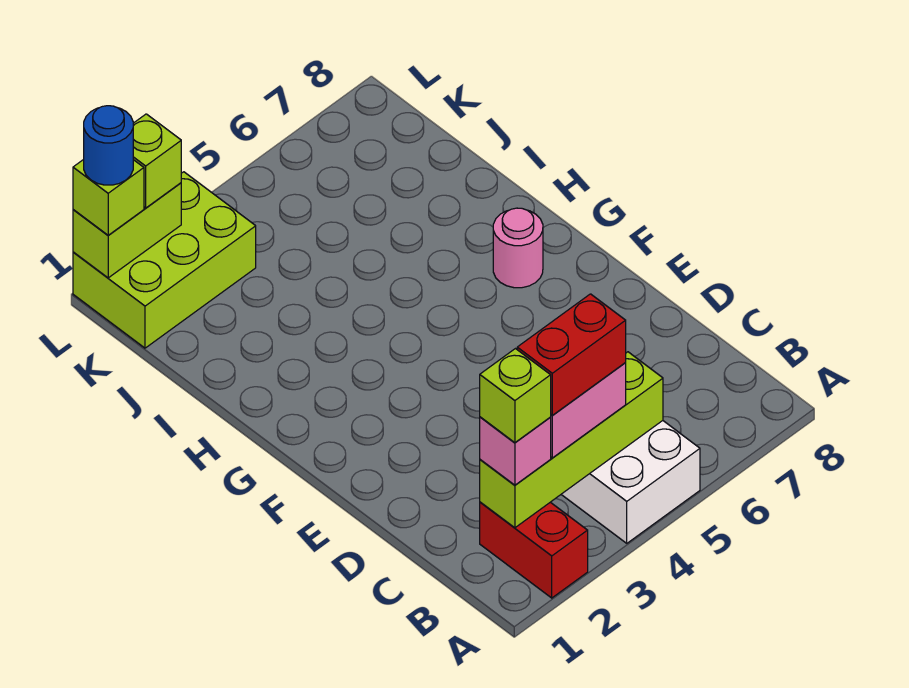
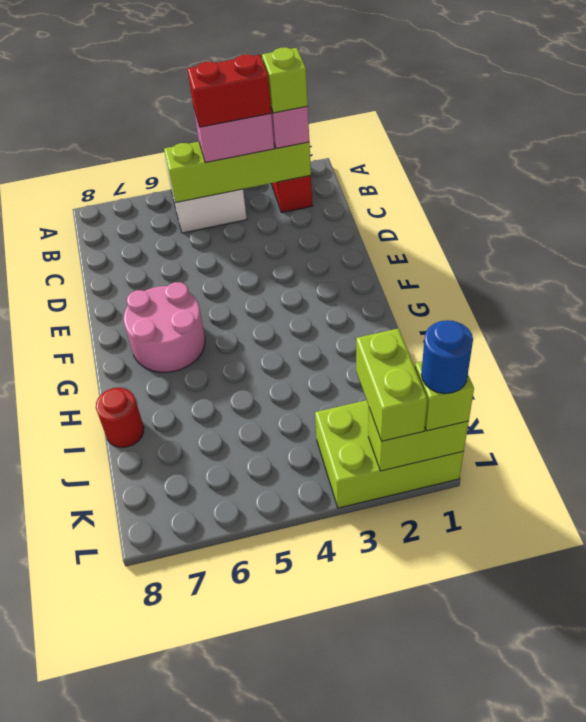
pink round brick G7 level 1 -> pink round brick F6:G7 level 1
none -> red round brick I8 level 1
lime brick L2 level 3 -> lime brick K2:L2 level 3

